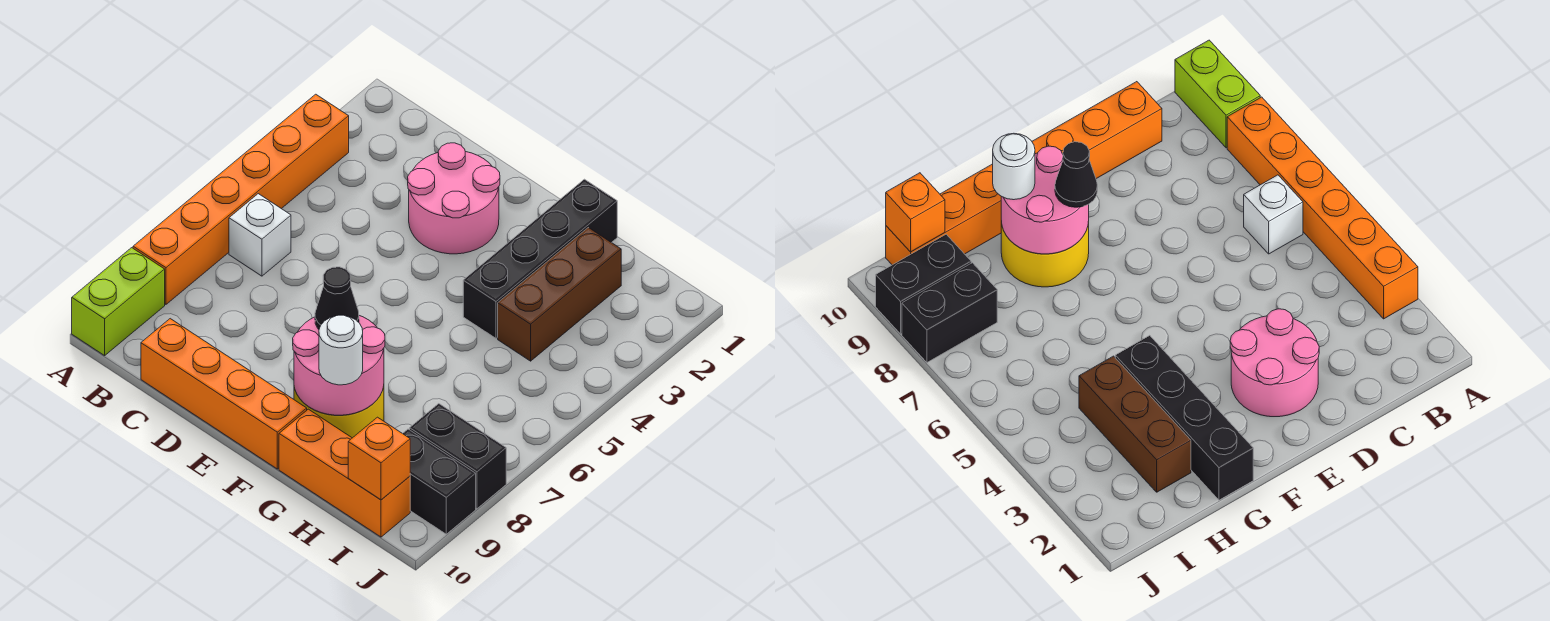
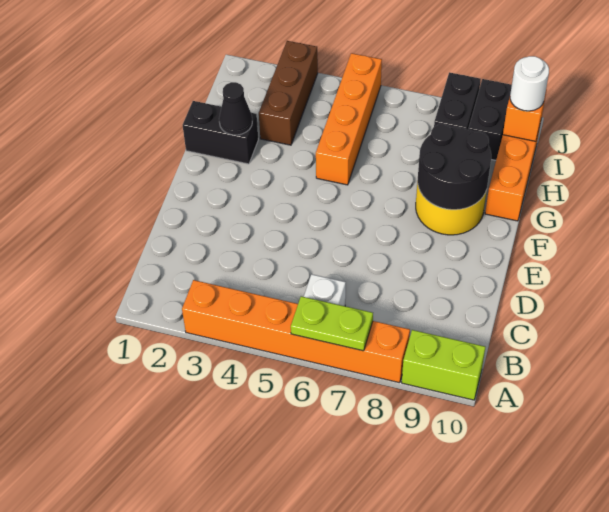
none -> lime plate A6:A7 level 2
orange brick C10:F10 level 1 -> orange brick G5:J5 level 1
pink round brick D2:E3 level 1 -> none
pink round brick F8:G9 level 2 -> black round brick F8:G9 level 2
black cone F8 level 3 -> black cone G2 level 2
black brick G1:G4 level 1 -> black brick G1:G2 level 1
white round brick G9 level 3 -> white round brick I10 level 3
brown brick H2:H4 level 1 -> brown brick H3:J3 level 1

